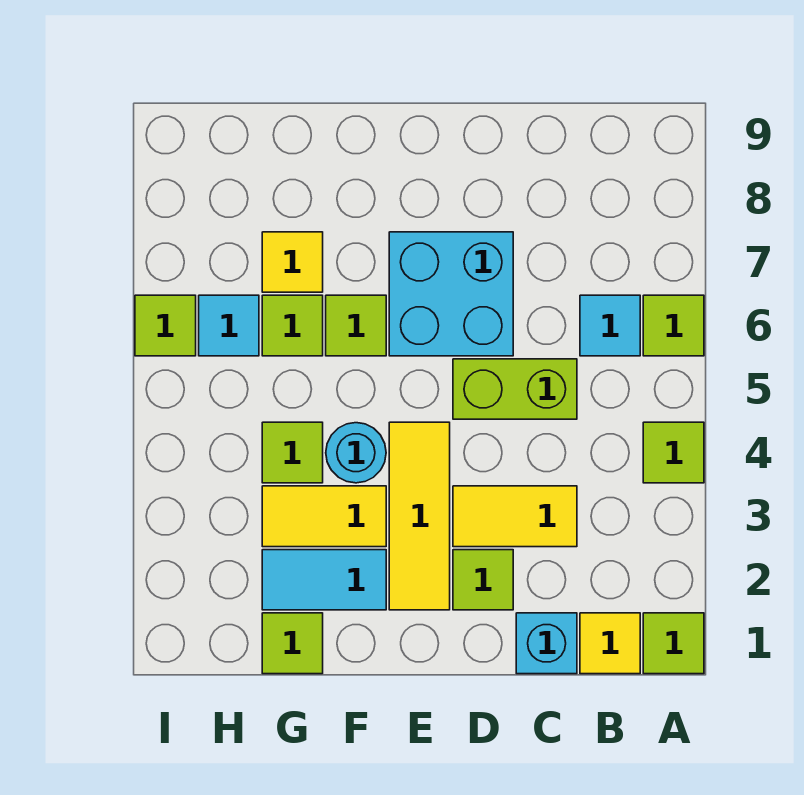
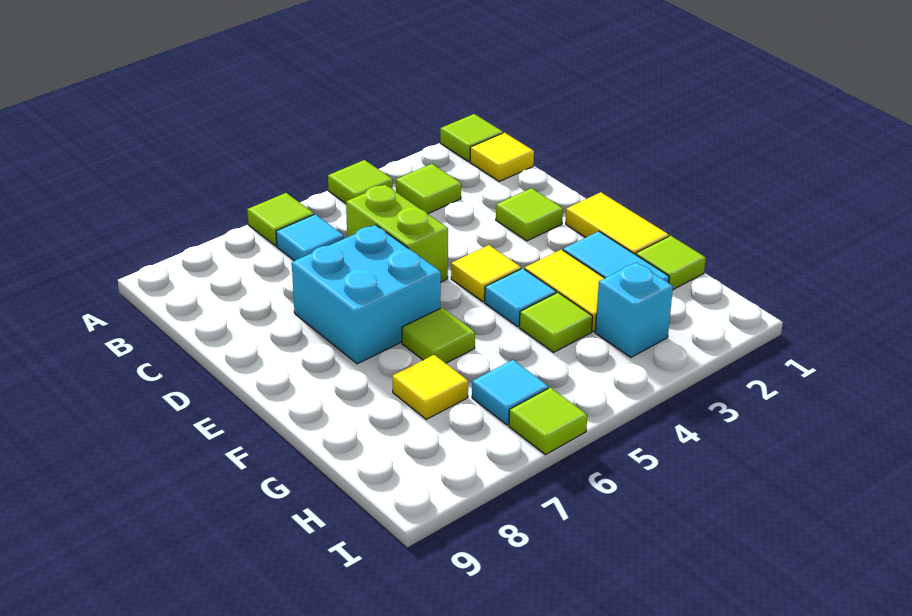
cyan brick C1 level 1 -> cyan brick H3 level 1
yellow tile C3:D3 level 1 -> yellow tile E1:F1 level 1
yellow tile E2:E4 level 1 -> yellow tile E4 level 1
cyan round brick F4 level 1 -> cyan tile F4 level 1
lime tile G6 level 1 -> lime tile B3 level 1

